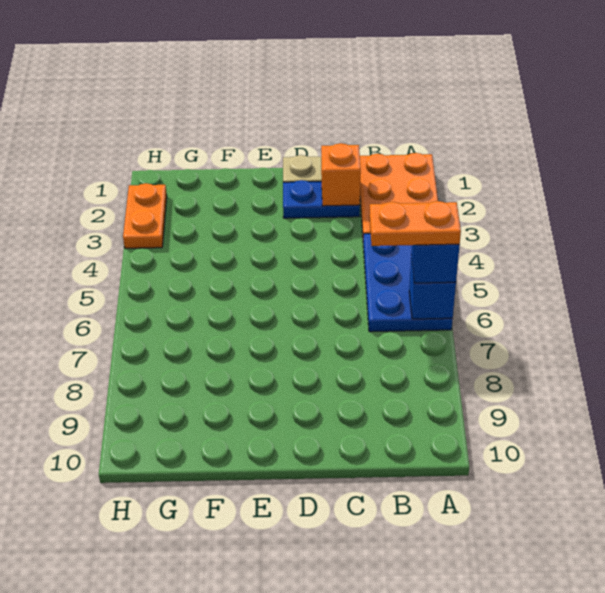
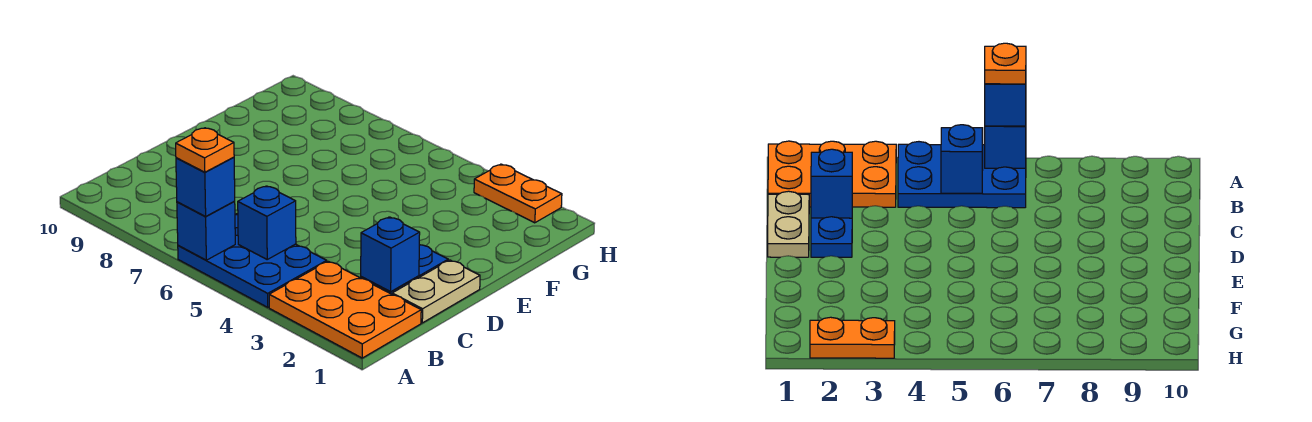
orange plate A6:B6 level 4 -> orange plate A6 level 4
none -> blue brick B5 level 2
orange brick C2 level 2 -> blue brick C2 level 2

